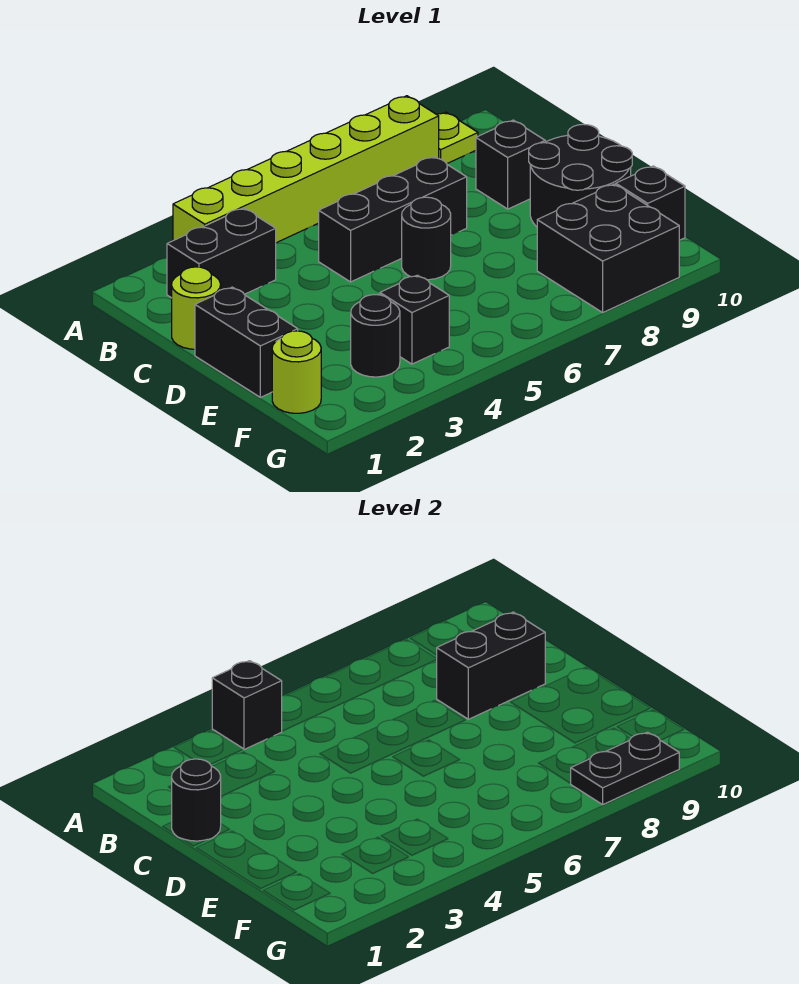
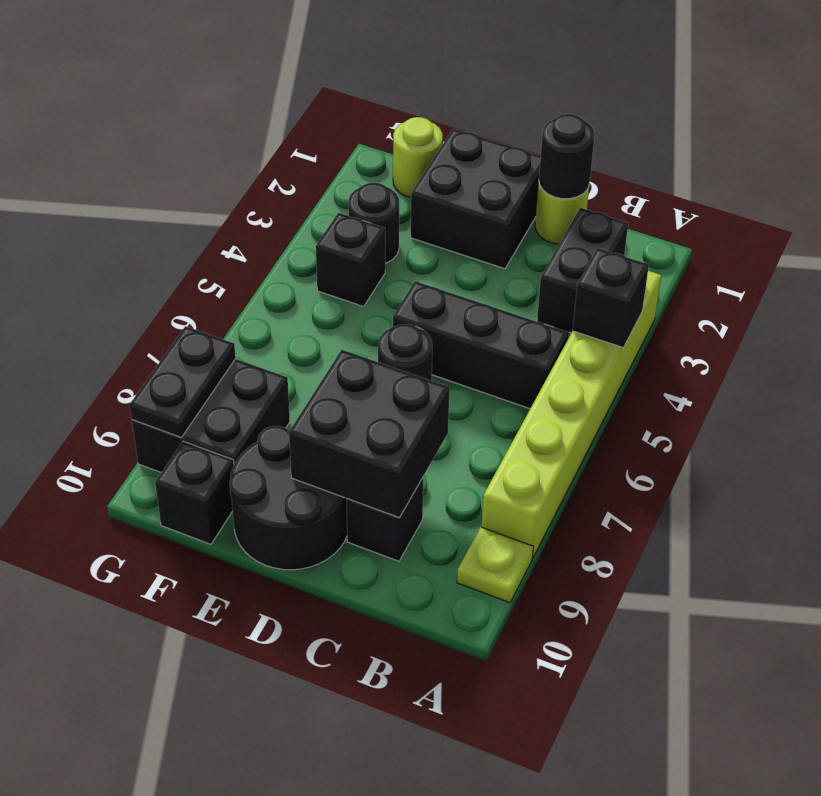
black brick C5:C7 level 1 -> black brick B5:D5 level 1
black brick C8:C9 level 2 -> black brick C8:D9 level 2
black brick D1:E1 level 1 -> black brick D1:E2 level 1

